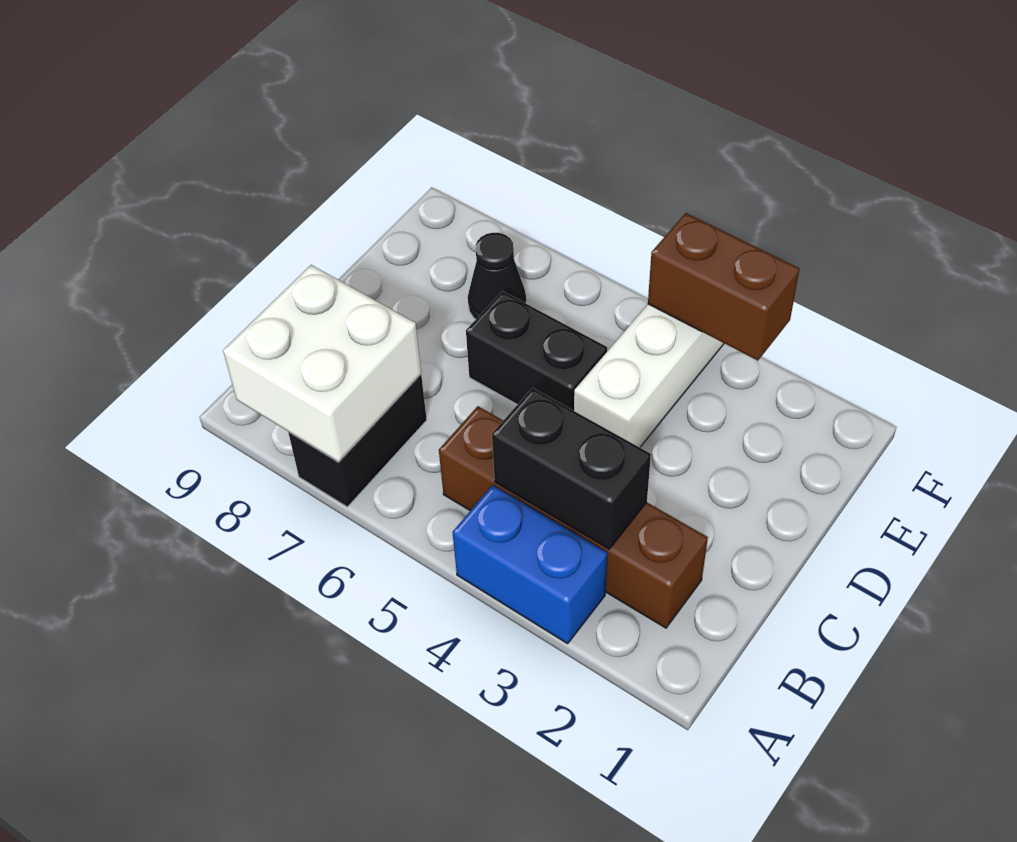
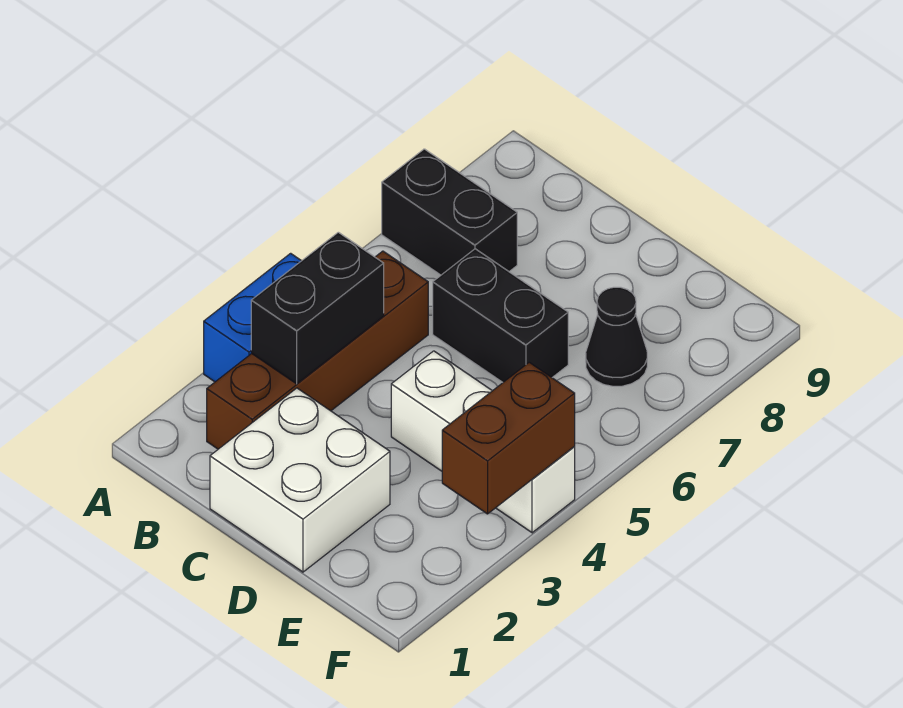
white brick A7:B8 level 2 -> white brick C1:D2 level 1
black brick D5:D6 level 1 -> black brick C6:D6 level 1

